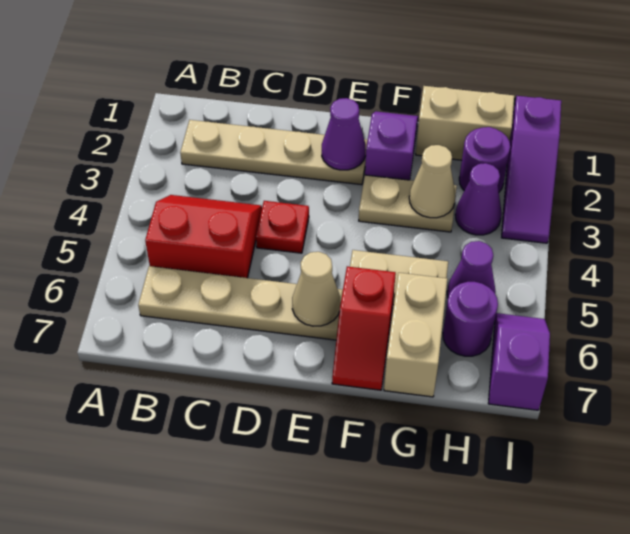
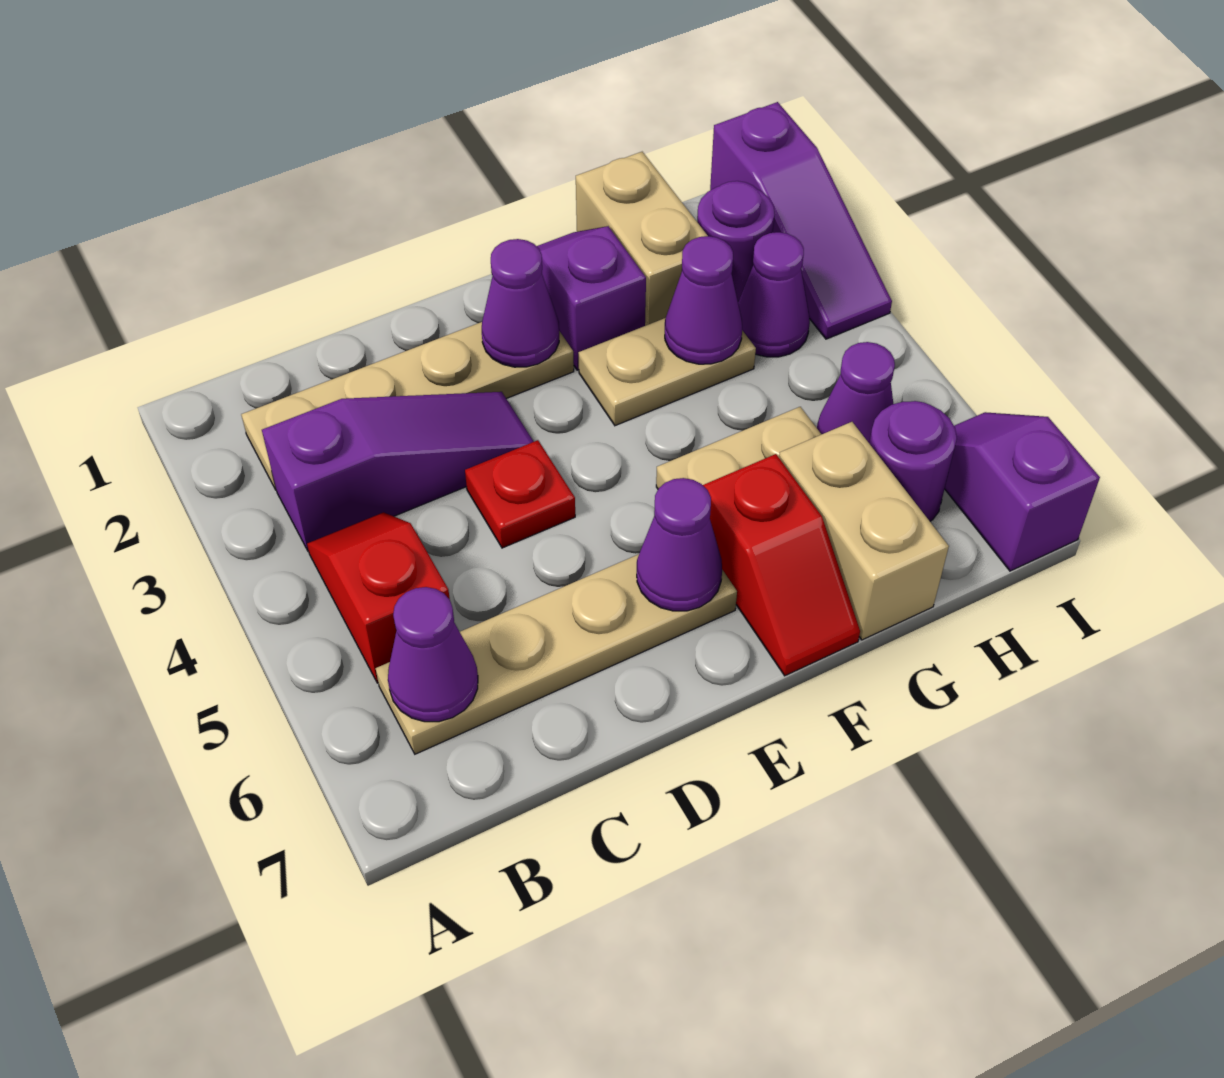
none -> purple slope B3:D3 level 1 top B
red slope B4:C5 level 1 top 5 -> red slope B4:B5 level 1 top 5
none -> purple cone B6 level 2
tan cone E6 level 2 -> purple cone E6 level 2
tan brick G1:H1 level 1 -> tan brick G1:G2 level 1
tan cone G3 level 2 -> purple cone G3 level 2

